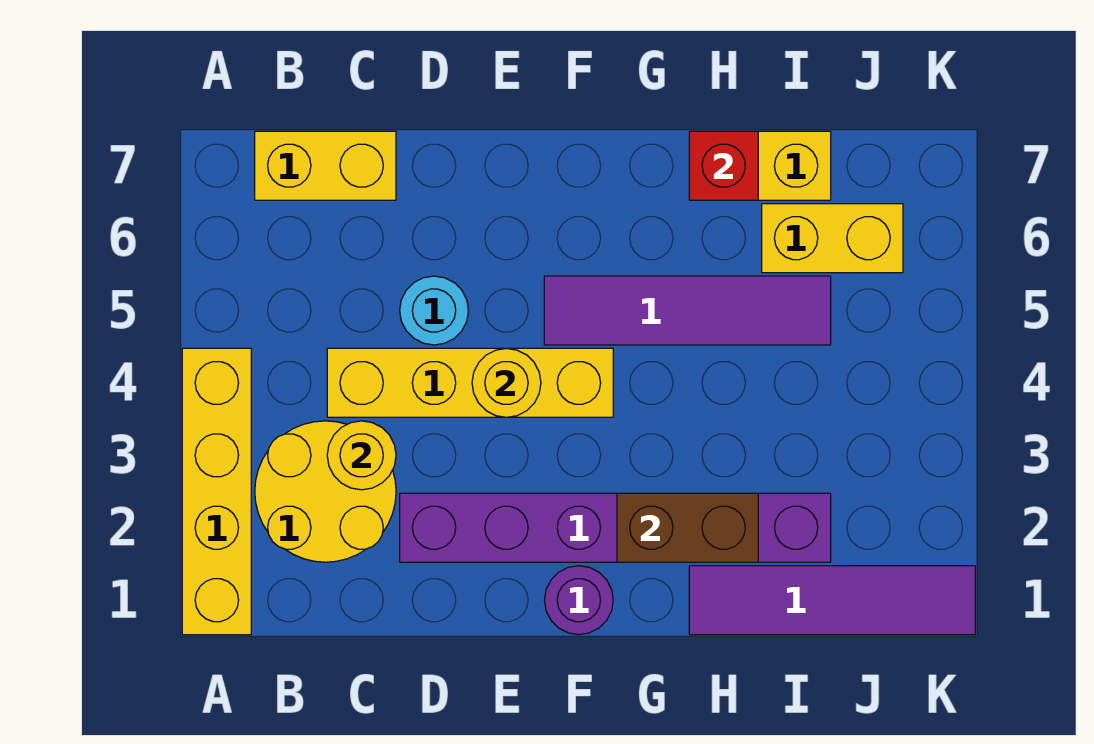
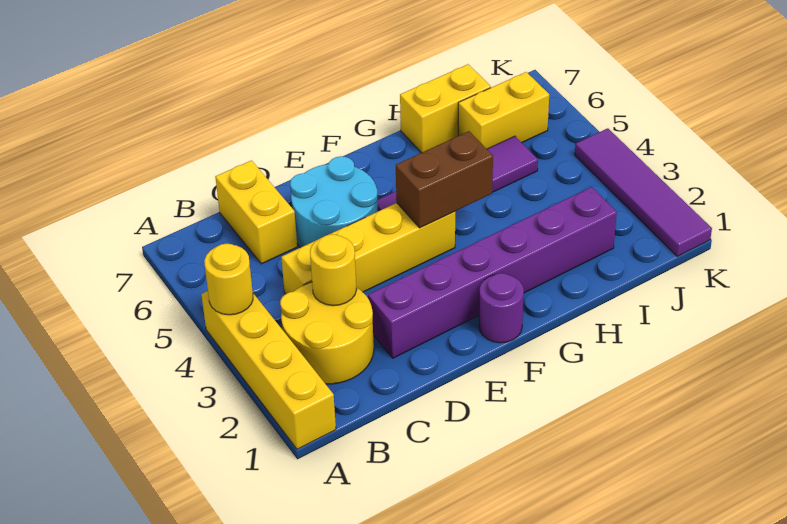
yellow brick B7:C7 level 1 -> yellow brick C6:C7 level 1
cyan round brick D5 level 1 -> cyan round brick D5:E6 level 1
yellow round brick E4 level 2 -> yellow round brick A4 level 2
brown brick G2:H2 level 2 -> brown brick F4:G4 level 2
purple tile H1:K1 level 1 -> purple tile K1:K4 level 1
red brick H7 level 2 -> none

